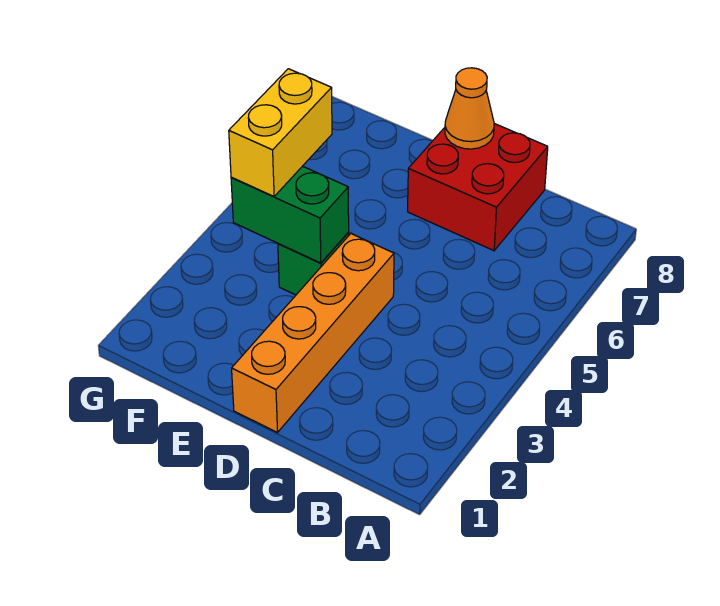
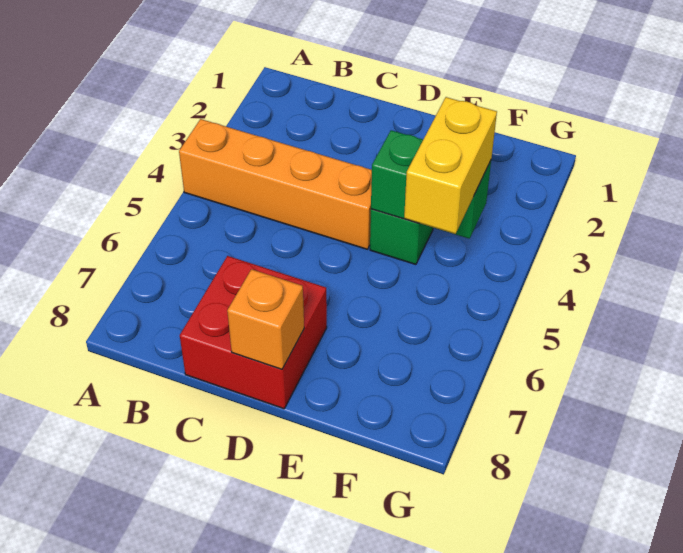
orange brick D1:D4 level 1 -> orange brick A4:D4 level 1
orange cone D8 level 2 -> orange brick D8 level 2

